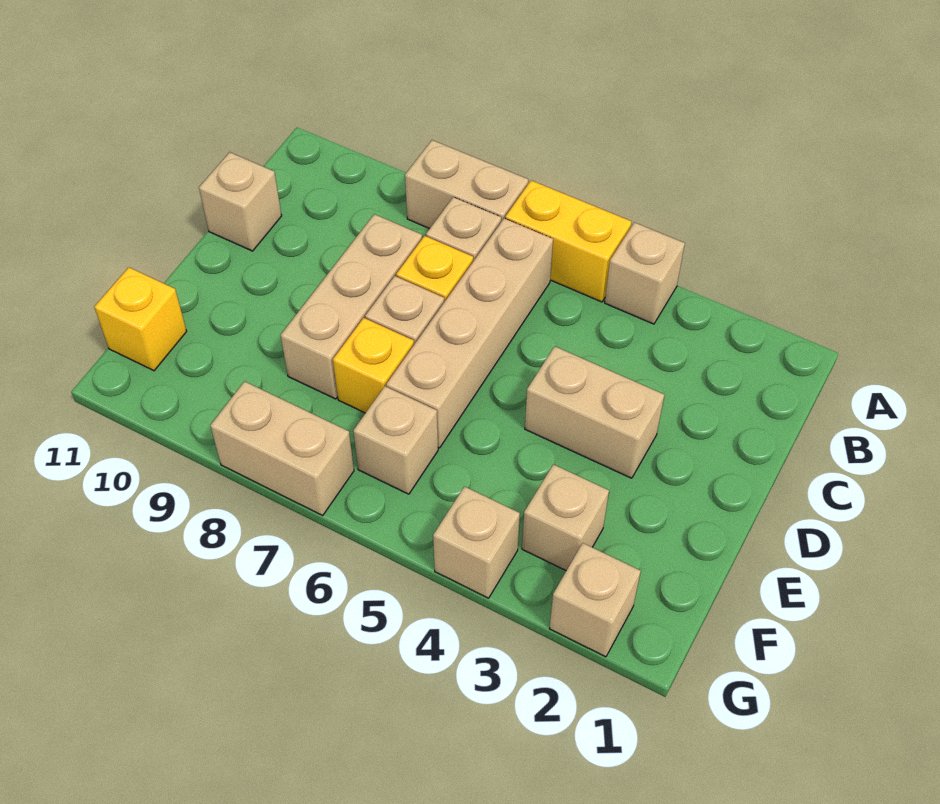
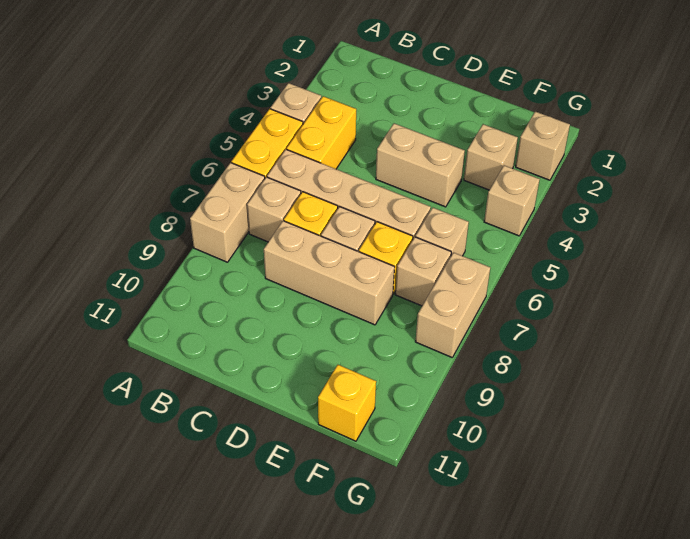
none -> yellow brick B4:B5 level 1
tan brick C11 level 1 -> tan brick F7 level 1
tan brick D3:D4 level 1 -> tan brick D4:E4 level 1

